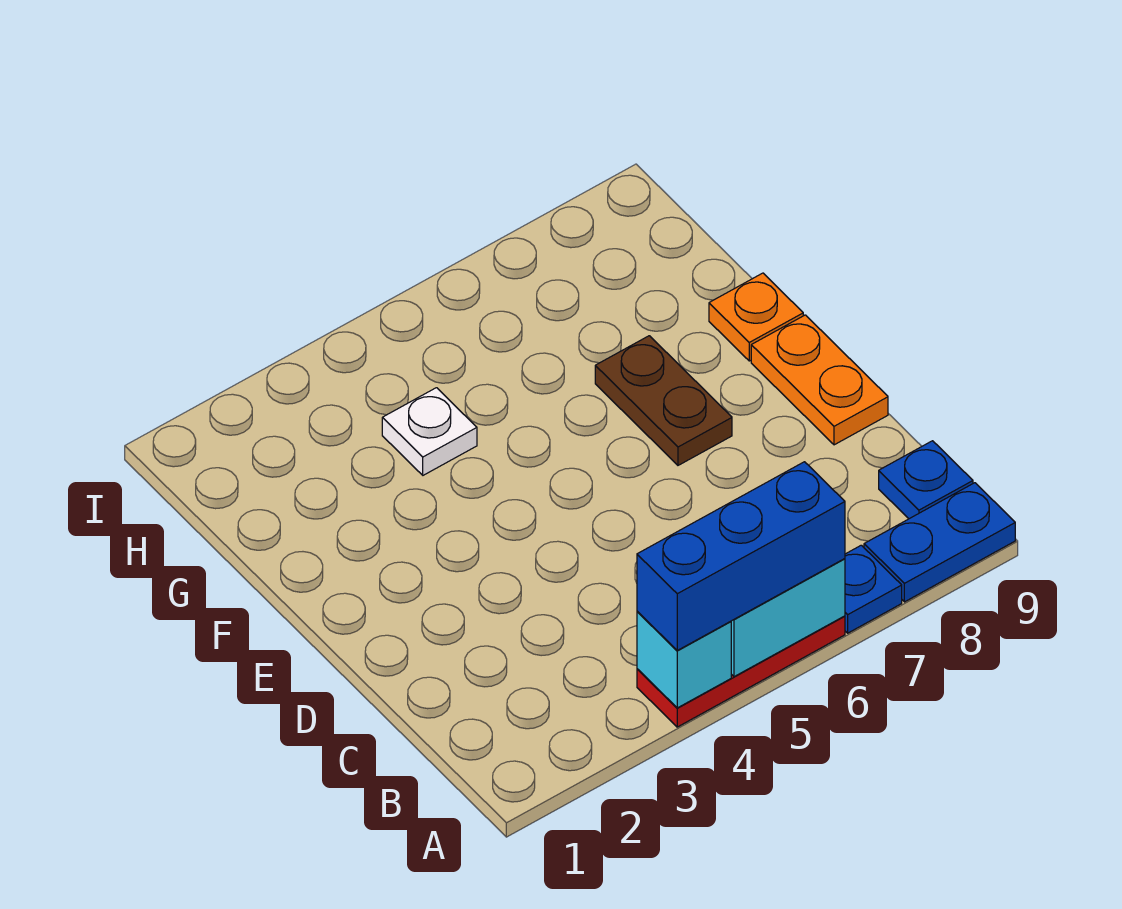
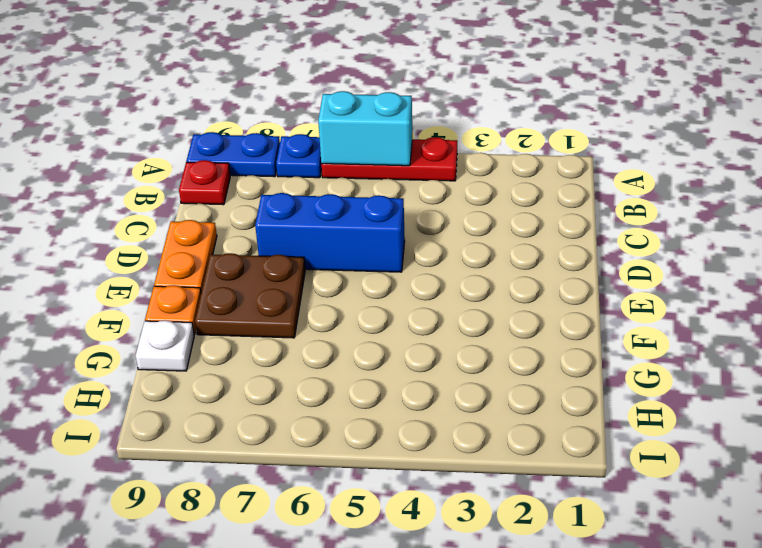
cyan brick A4 level 2 -> none
blue brick A4:A6 level 3 -> blue brick D5:D7 level 1
blue plate B9 level 1 -> red plate B9 level 1
brown plate E7:F7 level 1 -> brown plate E7:F8 level 1
white plate G4 level 1 -> white plate G9 level 1

